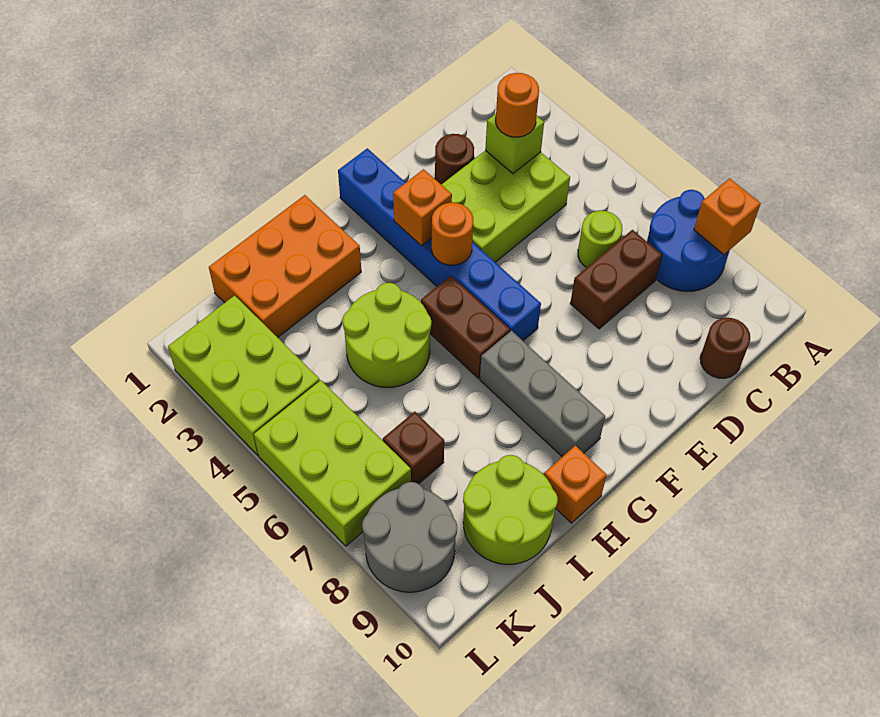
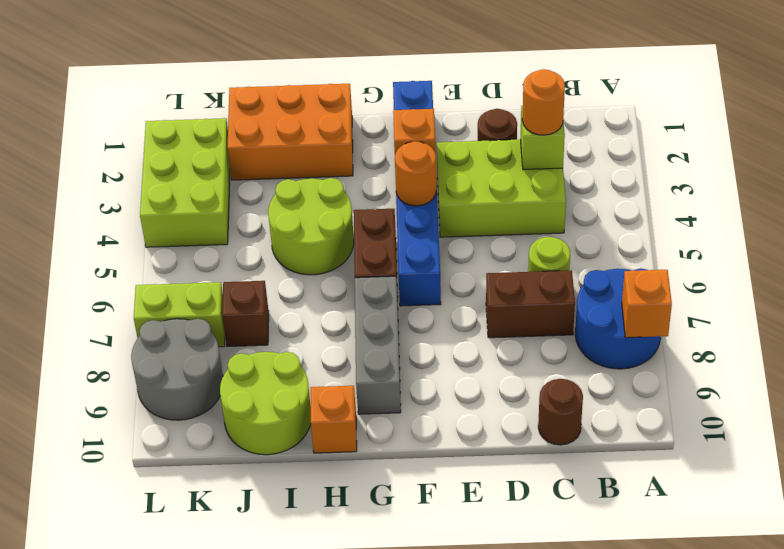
lime brick K5:L7 level 1 -> lime brick K7:L7 level 1

